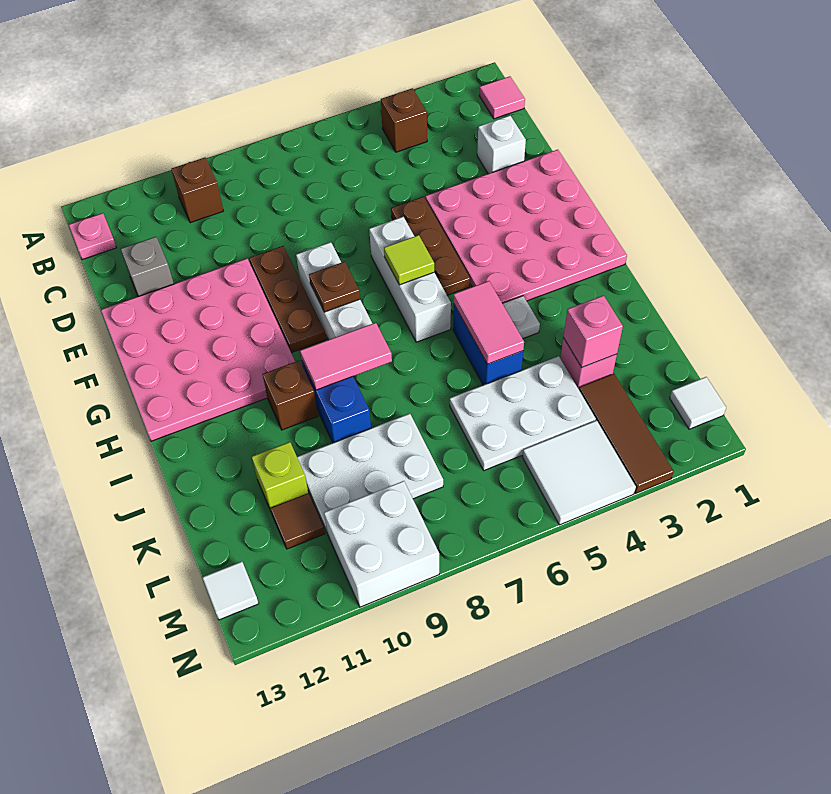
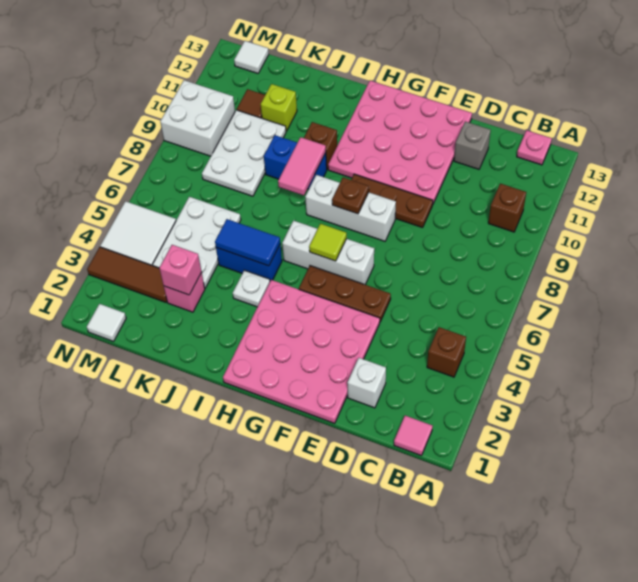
pink tile I5:J5 level 2 -> blue tile I5:J5 level 2

